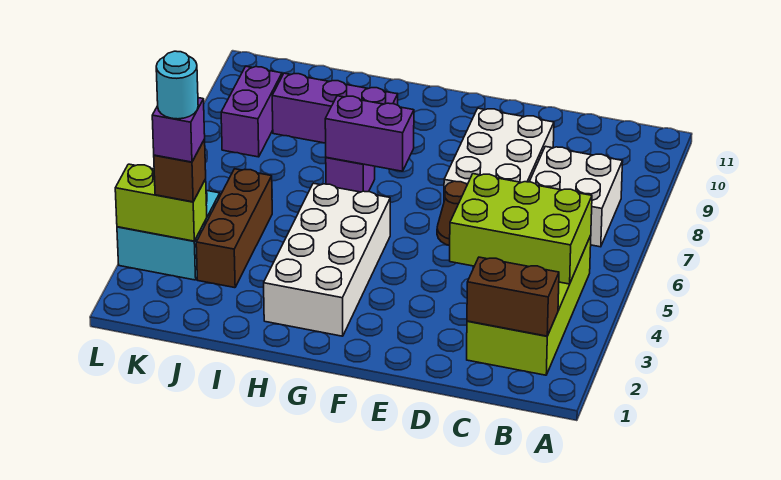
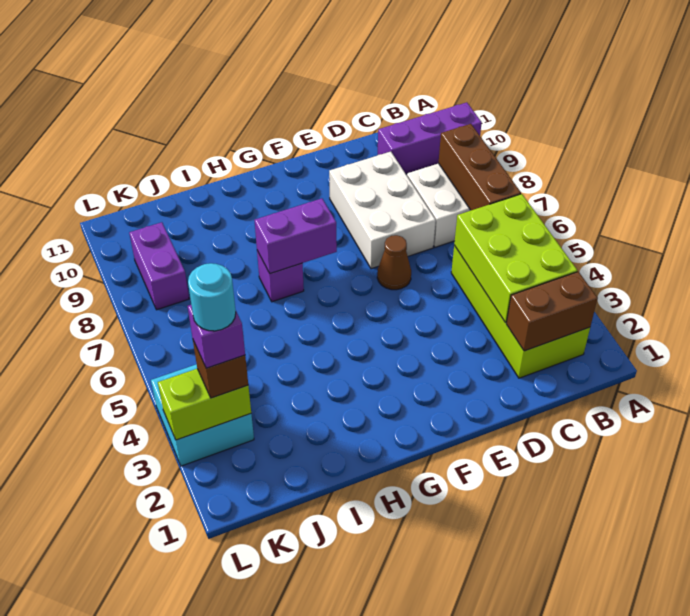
lime brick B4:D5 level 2 -> lime brick B3:C5 level 2
white brick G2:H5 level 1 -> none
purple brick H9:J9 level 1 -> purple brick A10:C10 level 1
brown brick J3:J5 level 1 -> brown brick B6:B8 level 2

